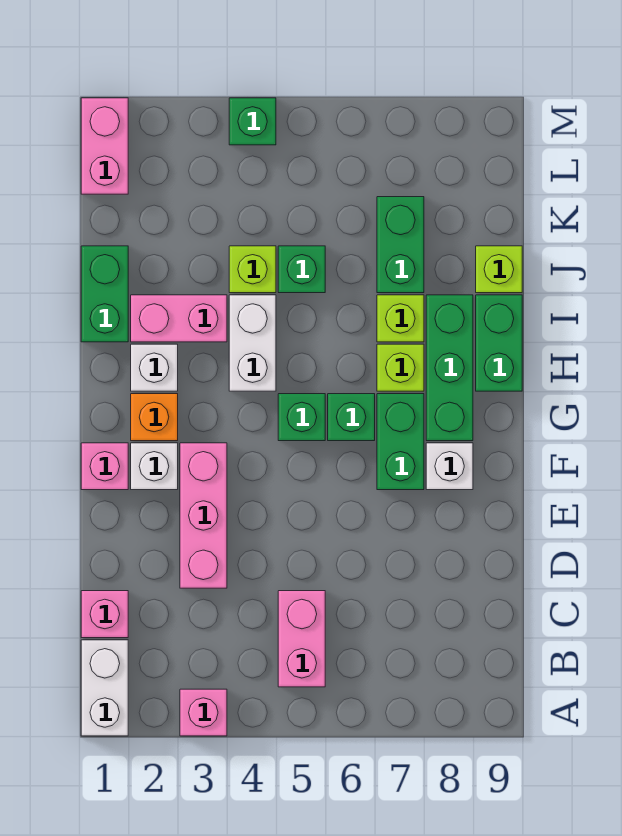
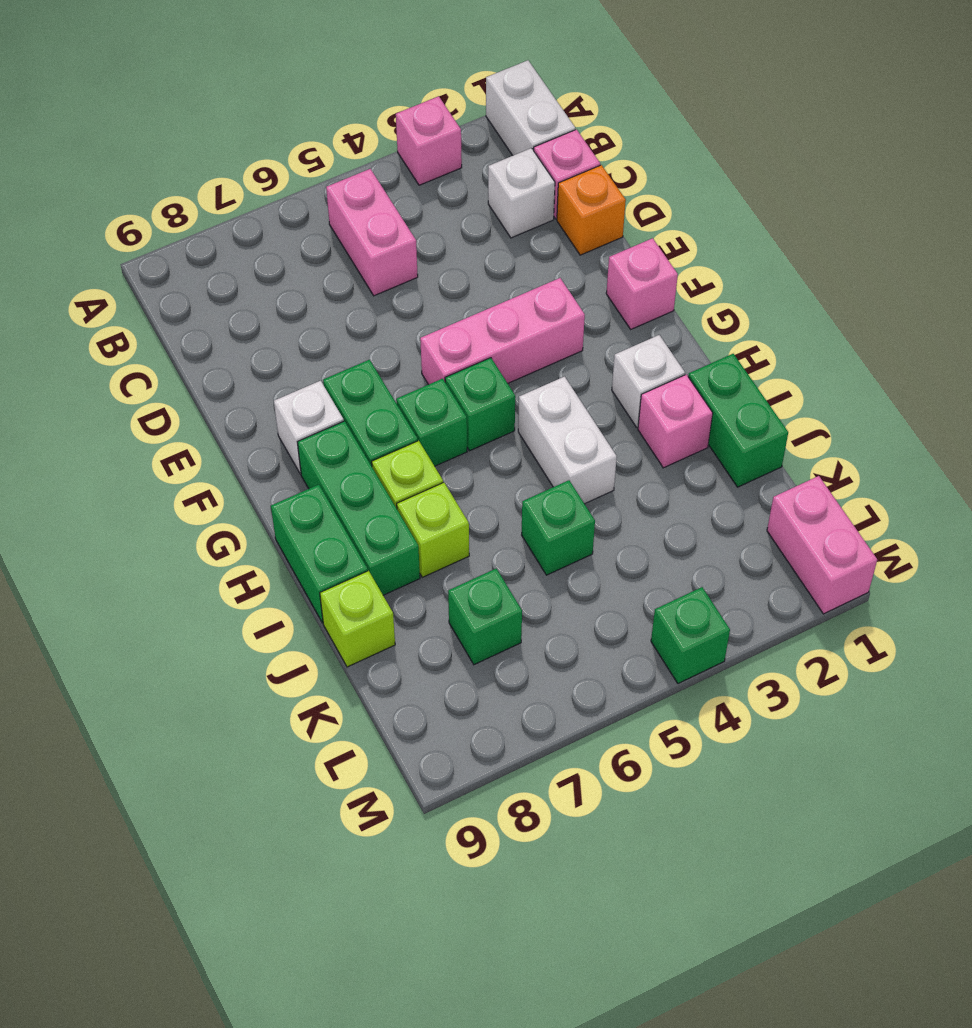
pink brick D3:F3 level 1 -> pink brick F3:F5 level 1
white brick F2 level 1 -> white brick C2 level 1
orange brick G2 level 1 -> orange brick D1 level 1
pink brick I2:I3 level 1 -> pink brick I2 level 1
lime brick J4 level 1 -> none
green brick J7:K7 level 1 -> green brick K7 level 1

